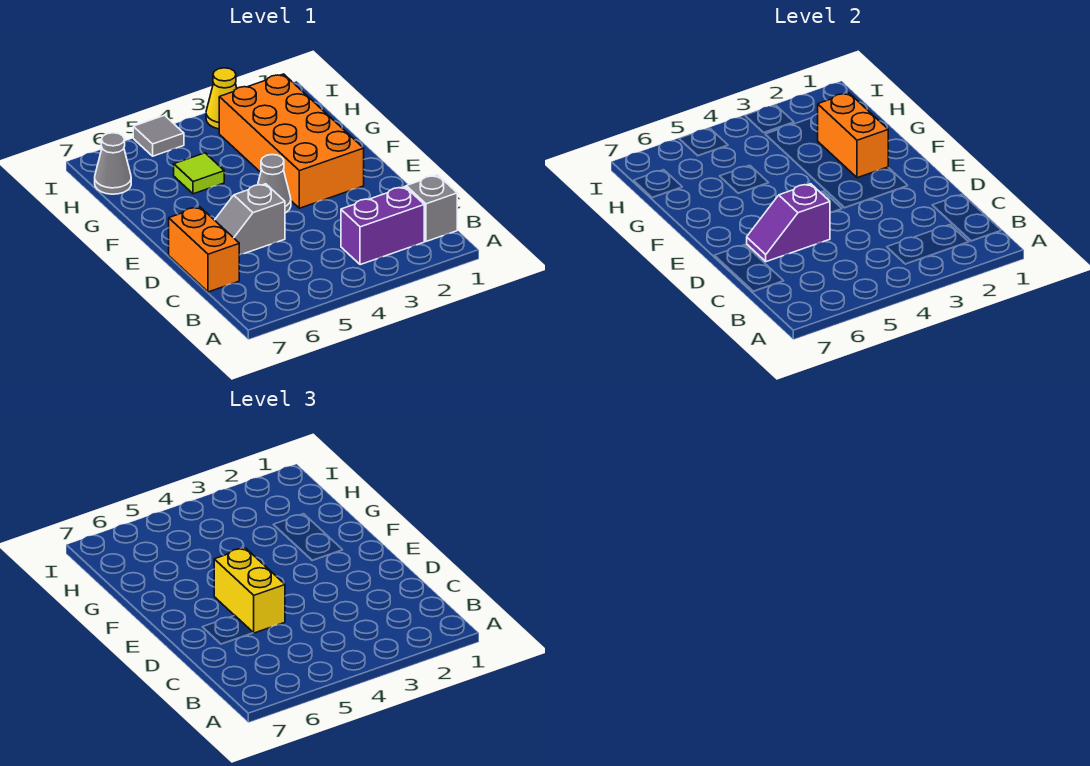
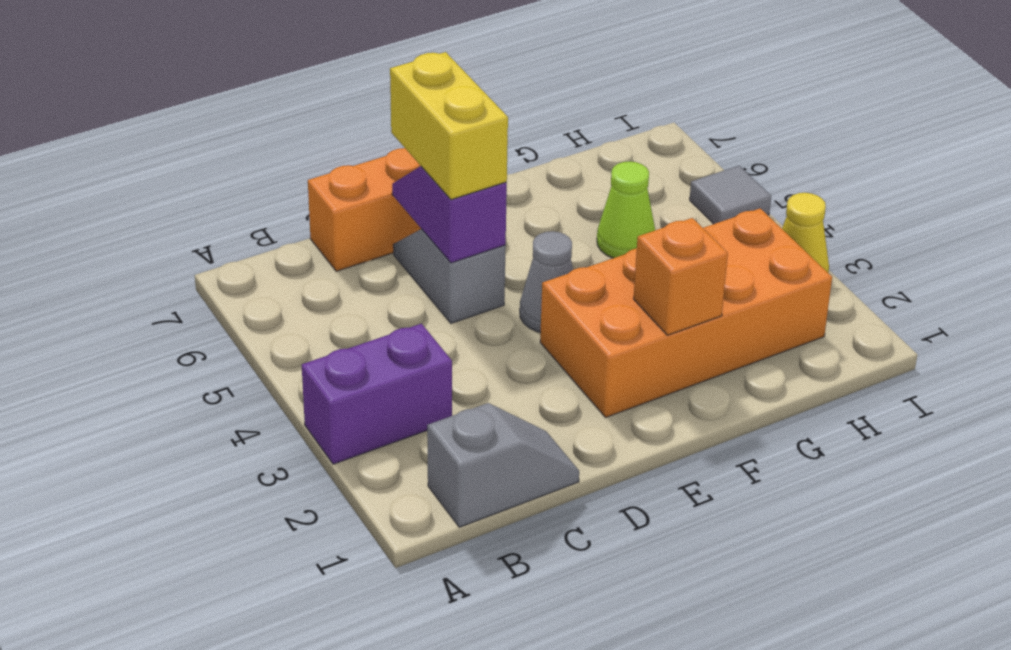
purple brick B2:B3 level 1 -> purple brick A3:B3 level 1
yellow brick D5:E5 level 3 -> yellow brick D5:D6 level 3
orange brick F2:G2 level 2 -> orange brick F2 level 2
lime tile G5 level 1 -> lime cone G5 level 1
grey cone H7 level 1 -> none

